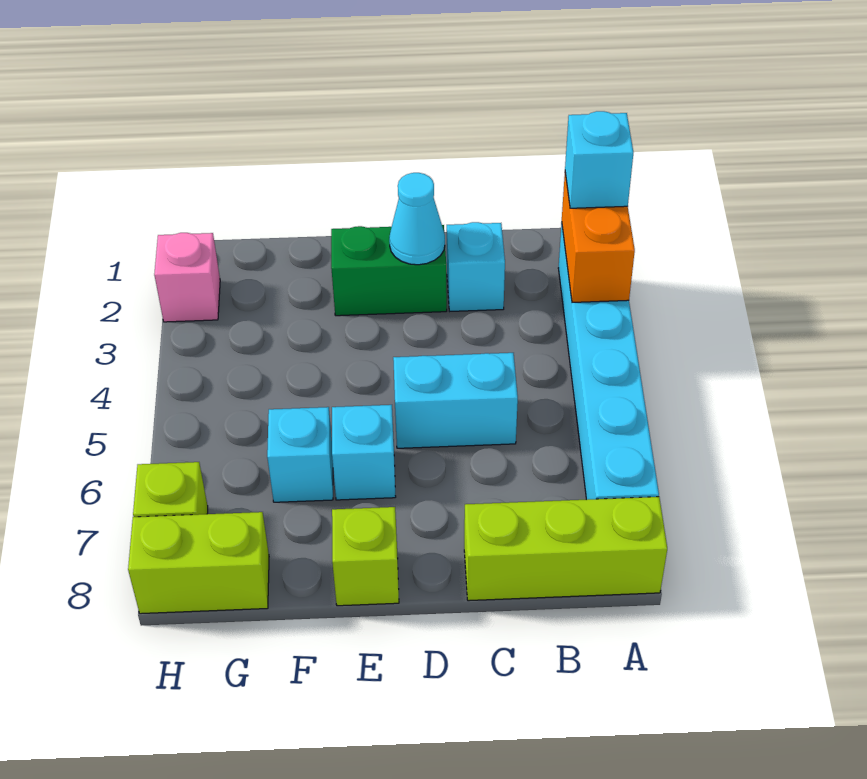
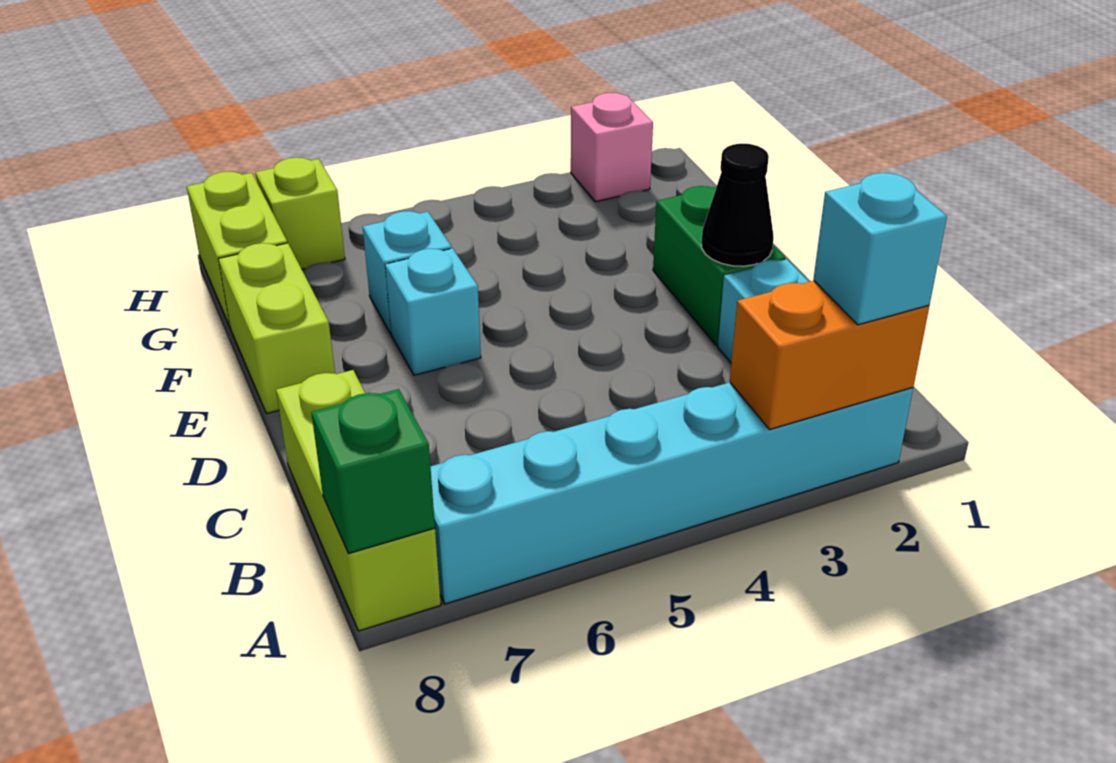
none -> green brick A8 level 2
cyan brick C5:D5 level 1 -> none
cyan cone D2 level 2 -> black cone D2 level 2
lime brick E8 level 1 -> lime brick E8:F8 level 1

